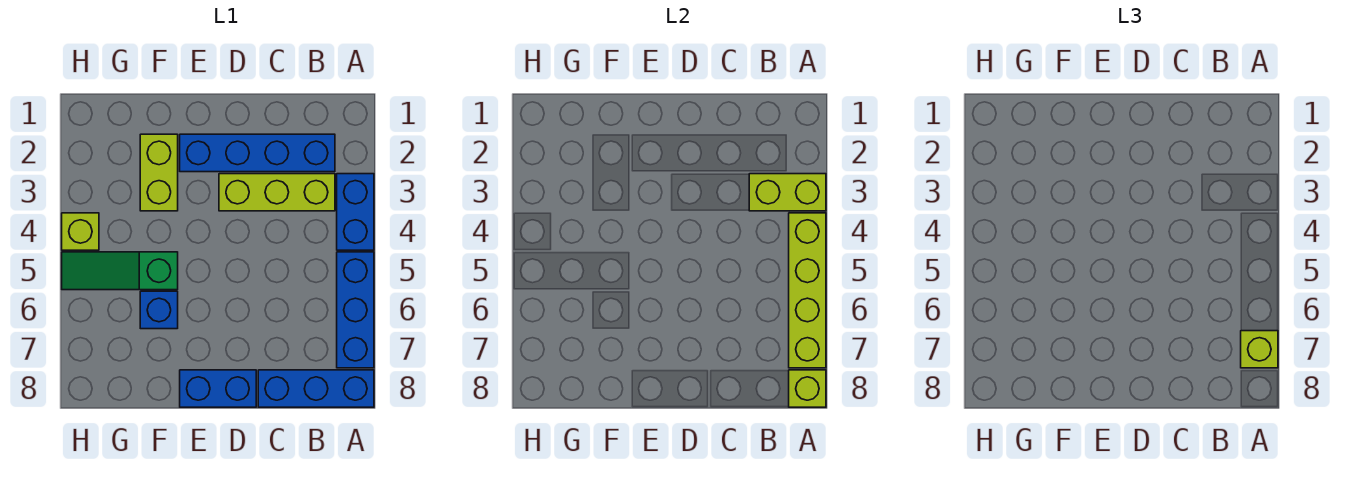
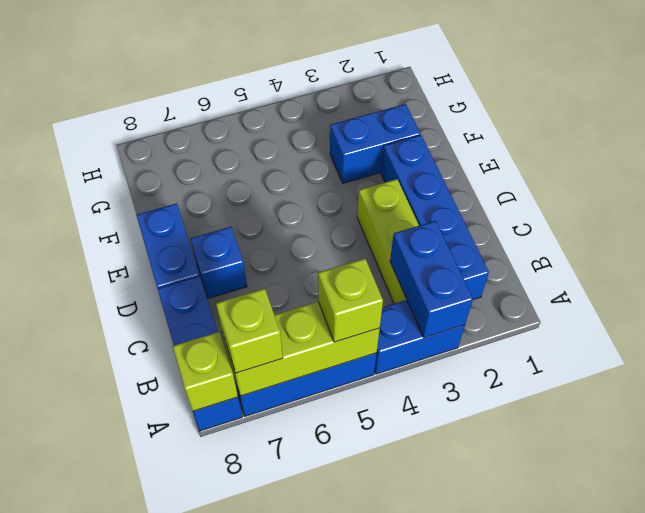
lime brick A3:B3 level 2 -> blue brick A3:B3 level 2
lime brick A4:A7 level 2 -> lime brick A5:A7 level 2
lime brick F2:F3 level 1 -> blue brick F2:F3 level 1
green slope F5:H5 level 1 top F -> none
blue brick F6 level 1 -> blue brick D7 level 1
lime brick H4 level 1 -> lime brick A5 level 3

